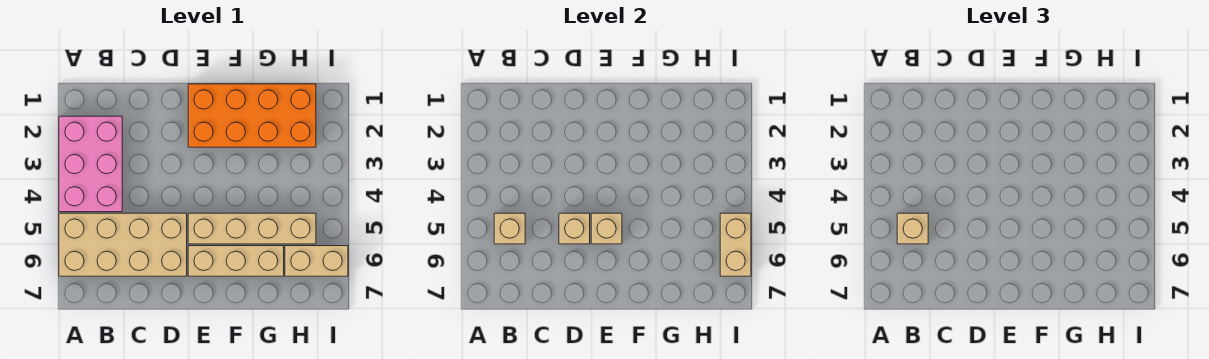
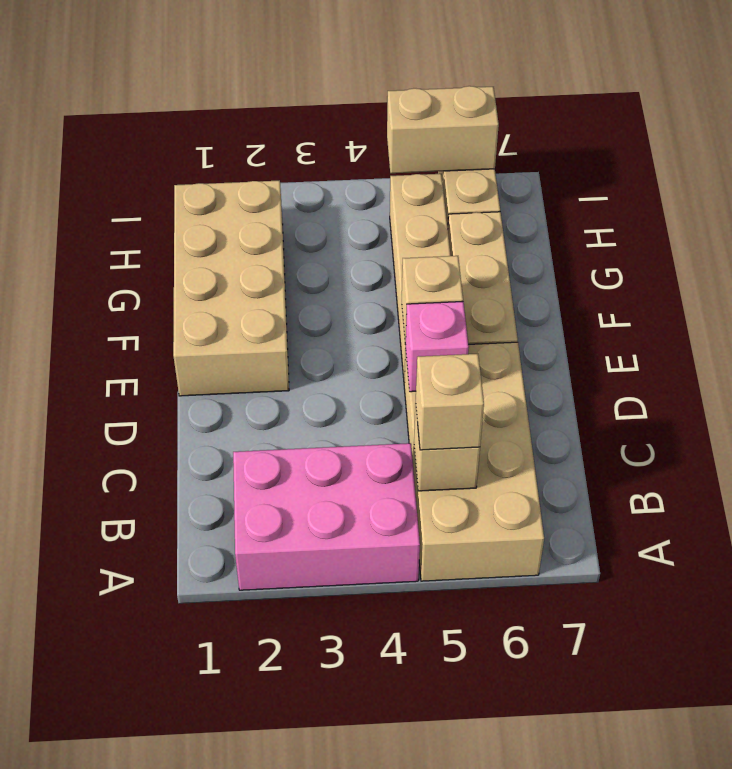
tan brick D5 level 2 -> pink brick D5 level 2
orange brick E1:H2 level 1 -> tan brick E1:H2 level 1

